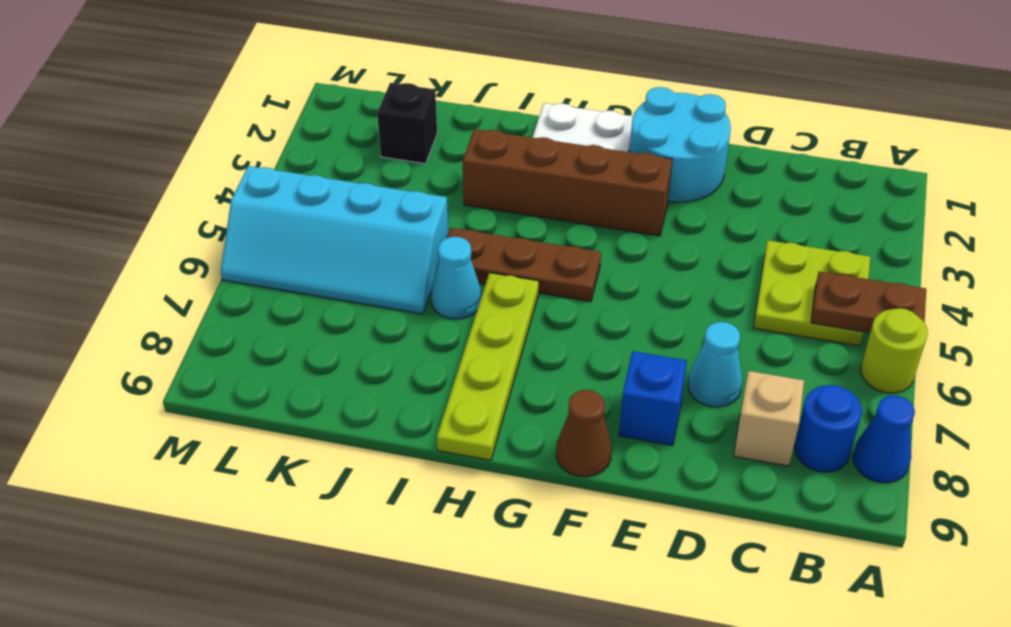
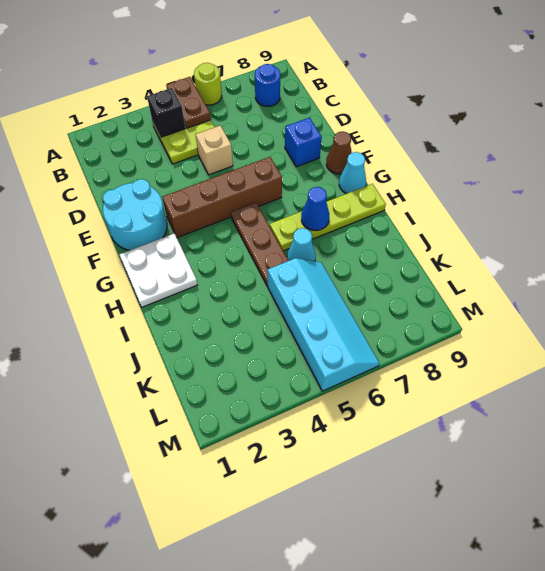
blue cone A8 level 1 -> blue cone H7 level 2
tan brick C8 level 1 -> tan brick D5 level 1
cyan cone D7 level 1 -> cyan cone G9 level 1
brown brick F3:I3 level 1 -> brown brick F3:F6 level 1
black brick K2 level 1 -> black brick B4 level 2

